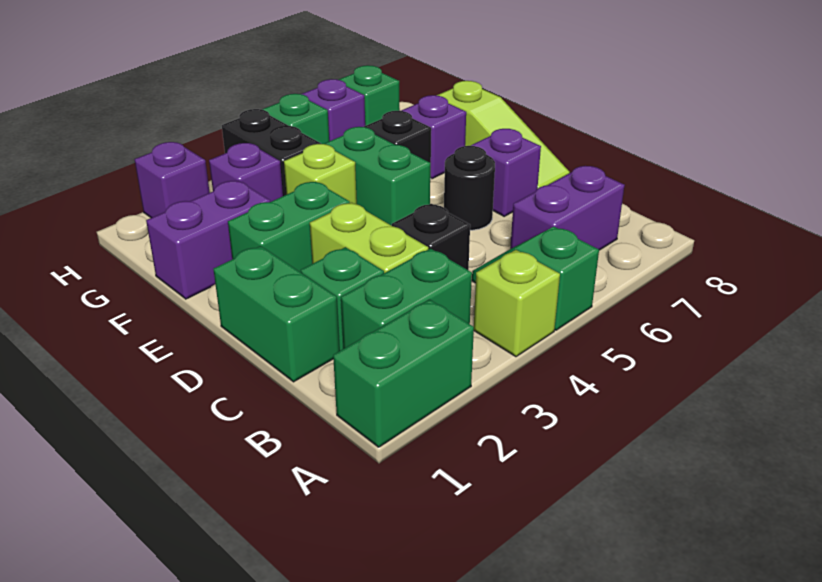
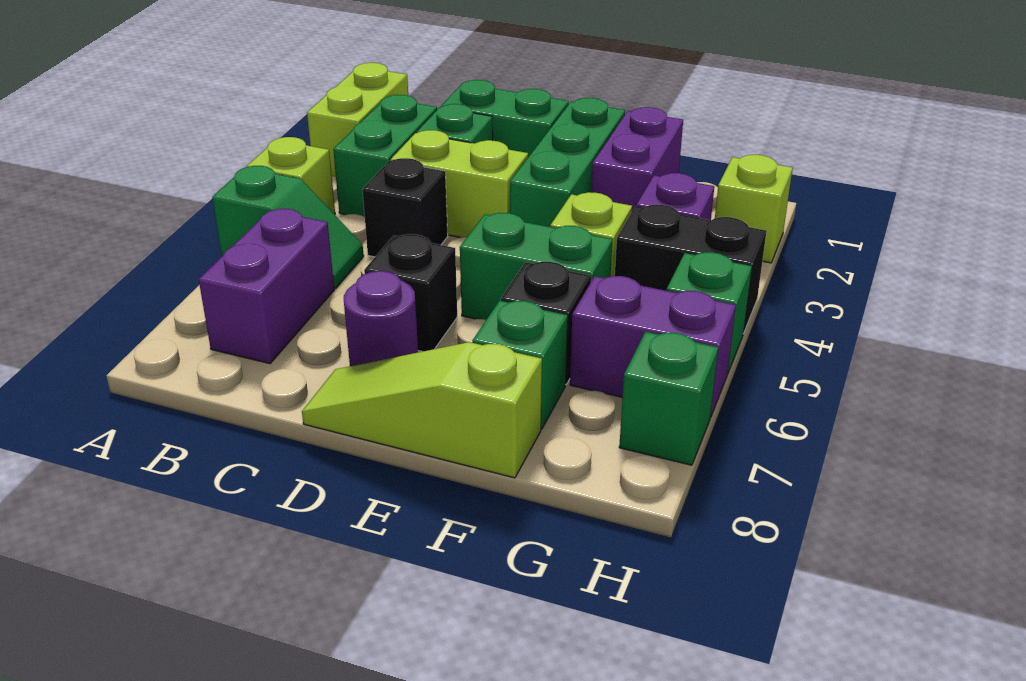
green brick A1:A2 level 1 -> lime brick A1:A2 level 1
black round brick D6 level 1 -> black brick D6 level 1
purple brick D7 level 1 -> purple round brick D7 level 1
green brick E2:E3 level 1 -> green brick E1:E3 level 1
purple brick F7 level 1 -> green brick F7 level 1
purple brick H2 level 1 -> lime brick H2 level 1
purple brick H6 level 1 -> purple brick G6:H6 level 1

